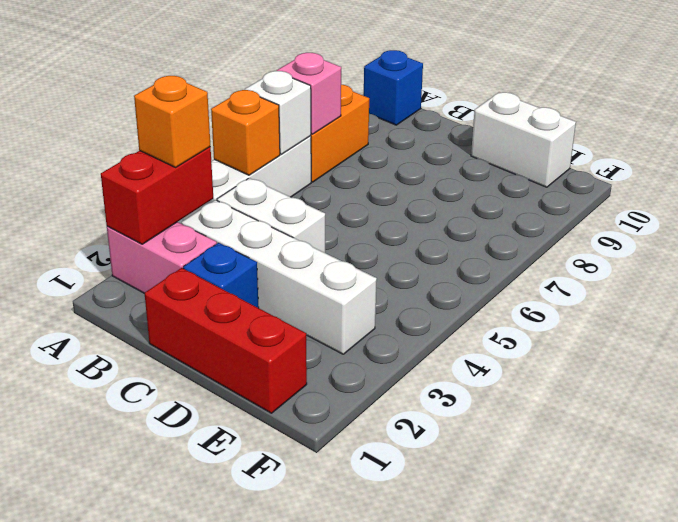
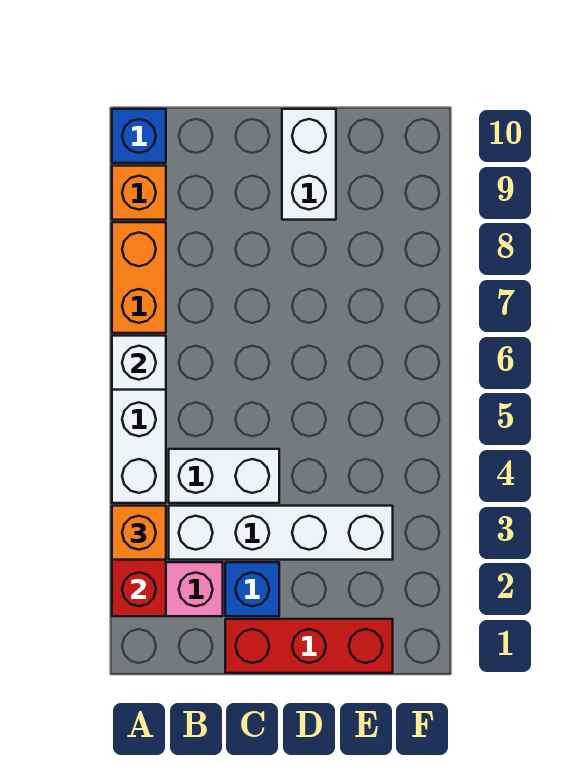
orange brick A5 level 2 -> orange brick A9 level 1
pink brick A7 level 2 -> none
white brick D10:E10 level 1 -> white brick D9:D10 level 1

